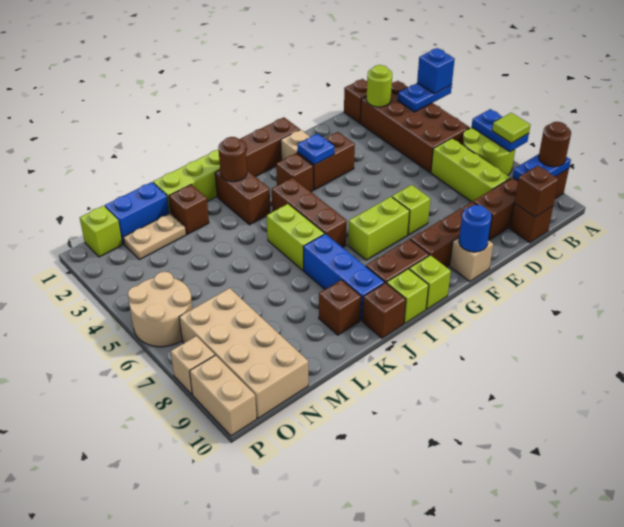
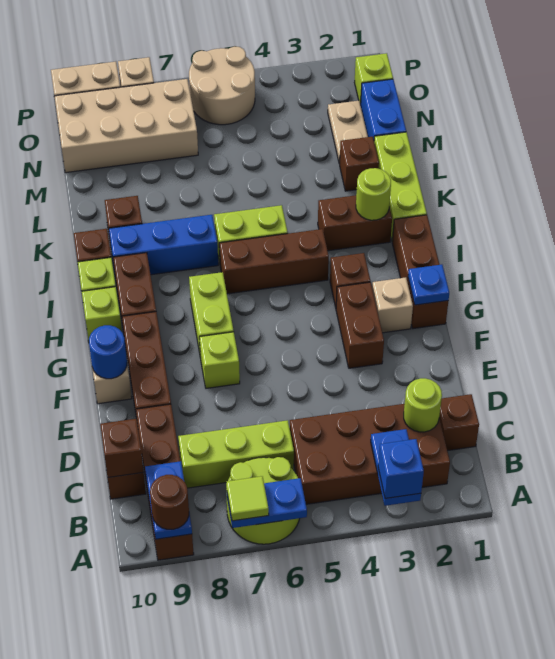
blue plate G3 level 2 -> blue plate G1 level 2
brown round brick J2 level 2 -> lime round brick J2 level 2

